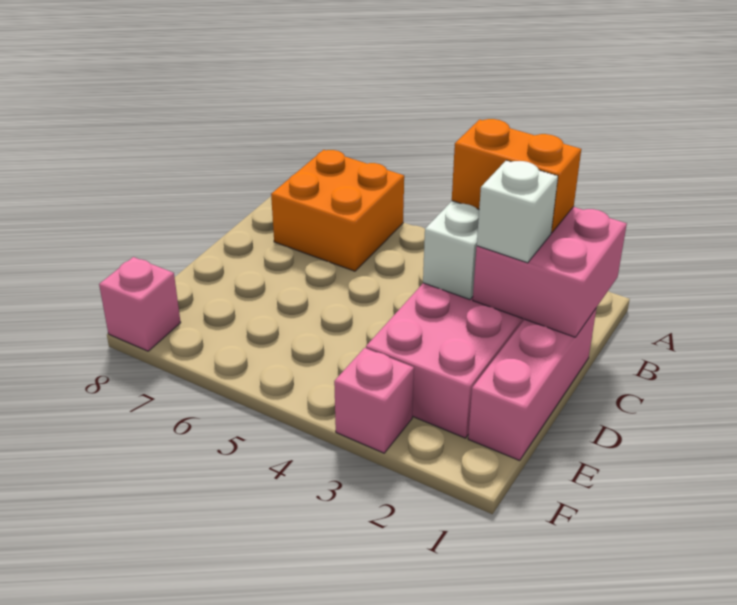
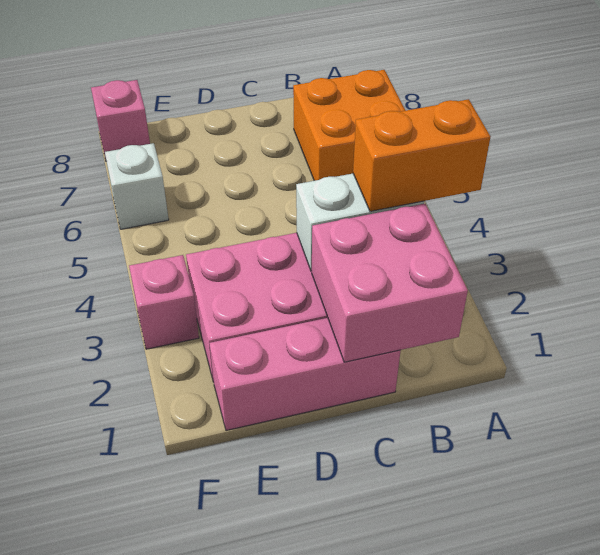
orange brick B2:B3 level 3 -> orange brick A3:B3 level 3
white brick C2 level 3 -> white brick F6 level 1

